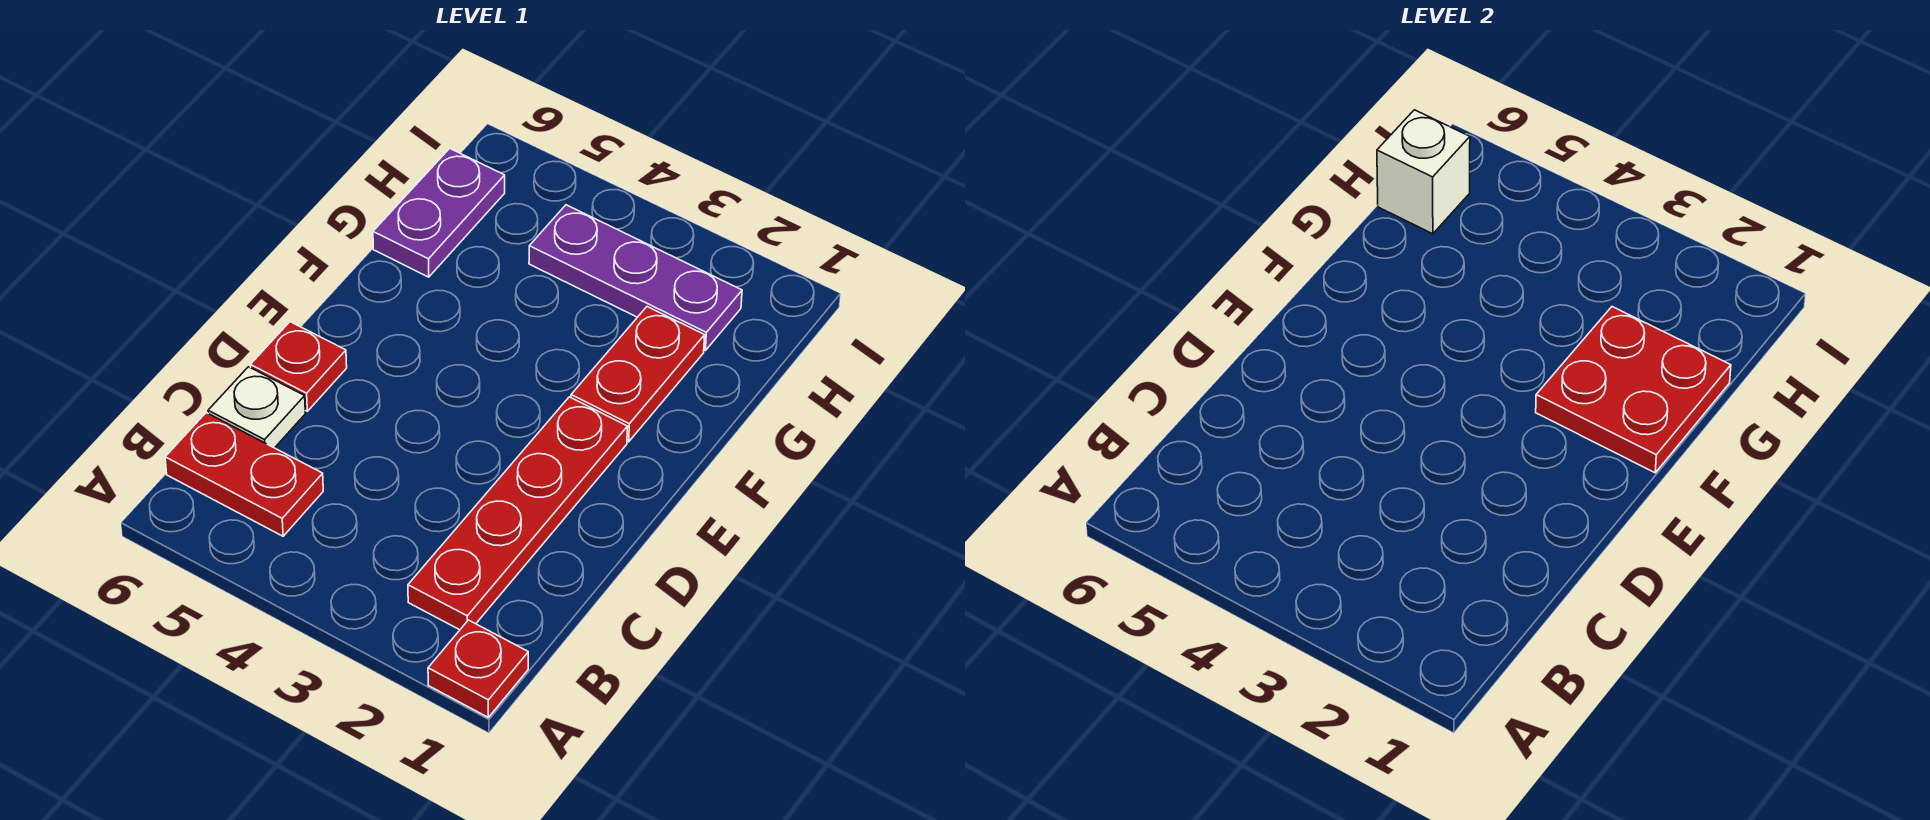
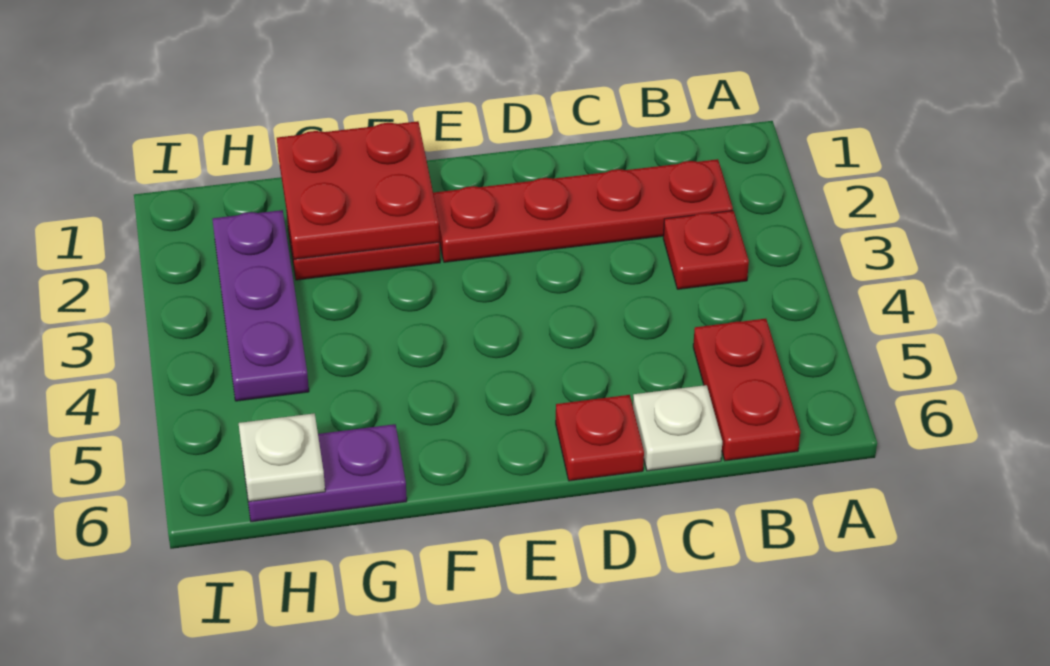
red plate A1 level 1 -> red plate B3 level 1
white brick H6 level 2 -> white plate H6 level 2

